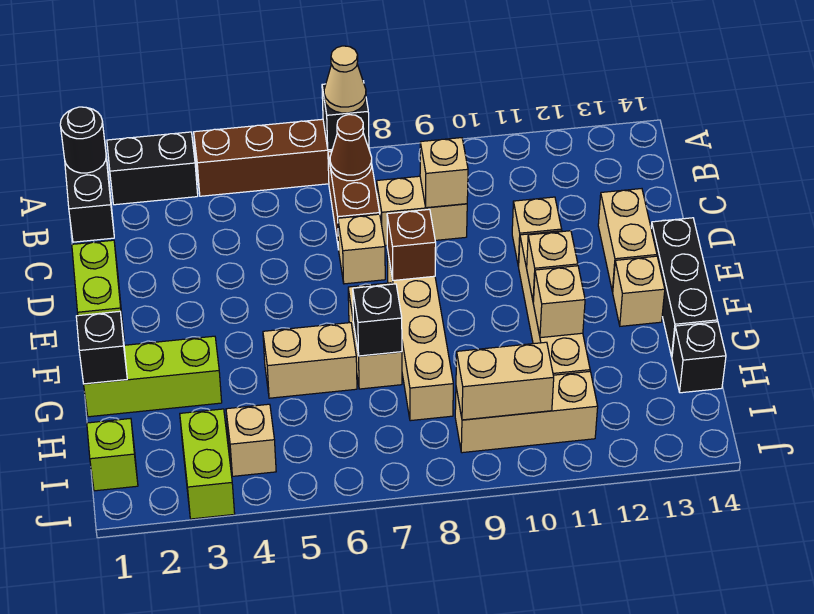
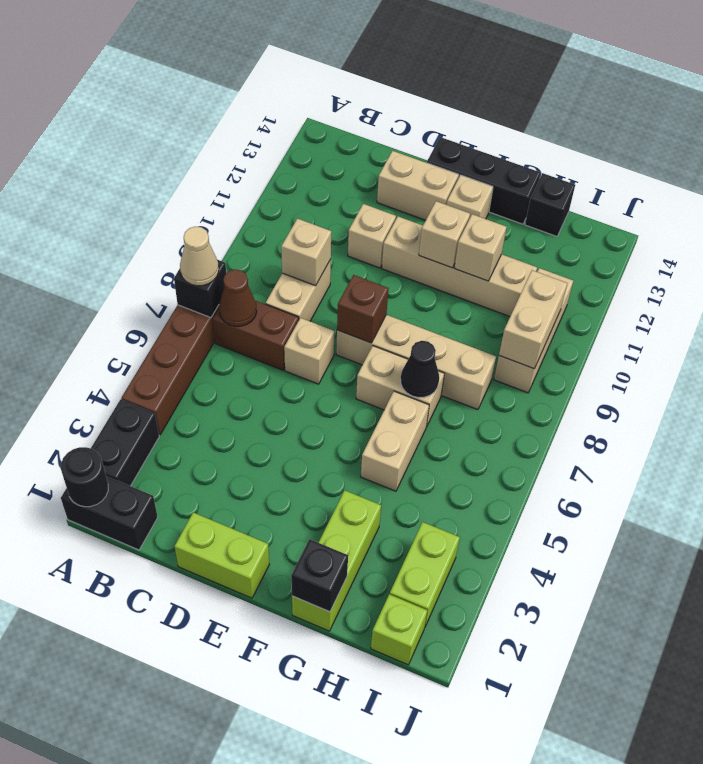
black brick G7 level 2 -> black cone G7 level 2
lime brick I3:J3 level 1 -> lime brick I2:I3 level 1
tan brick I4 level 1 -> none

